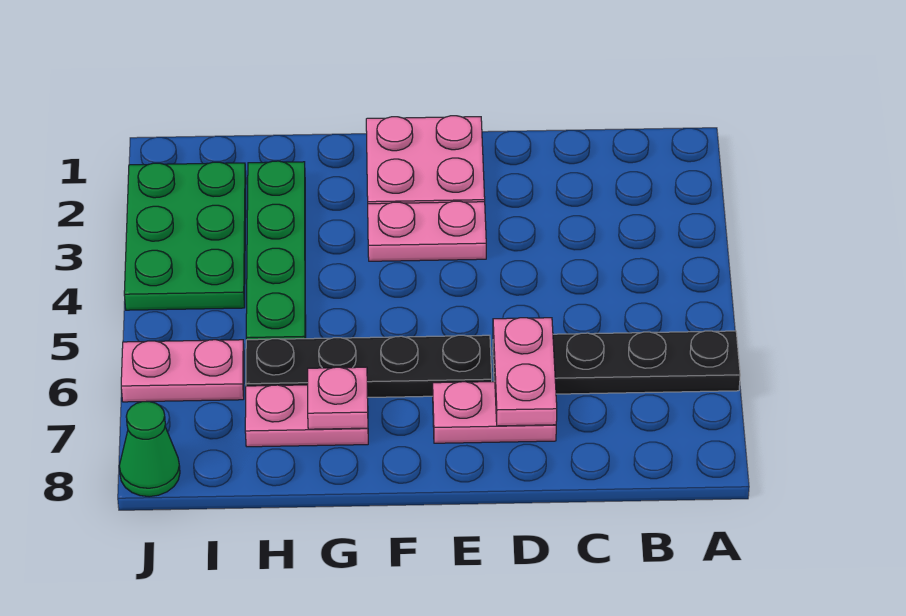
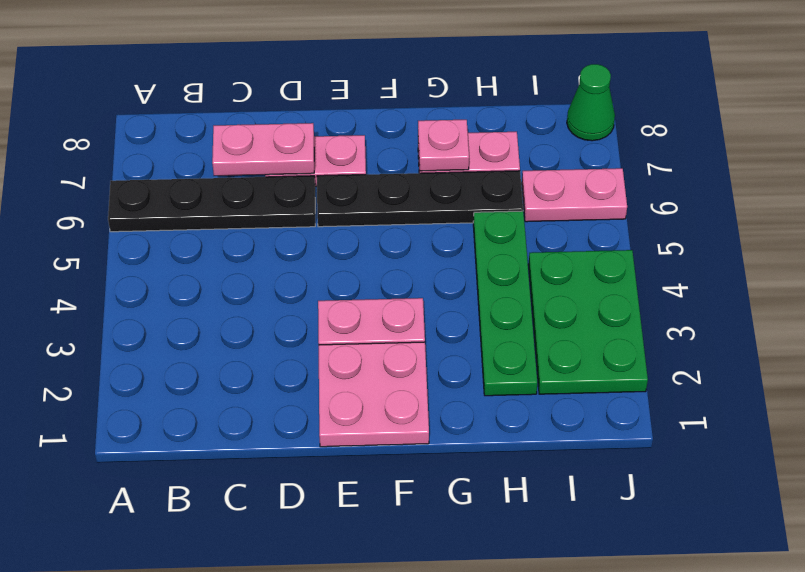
pink plate D6:D7 level 2 -> pink plate C7:D7 level 2

